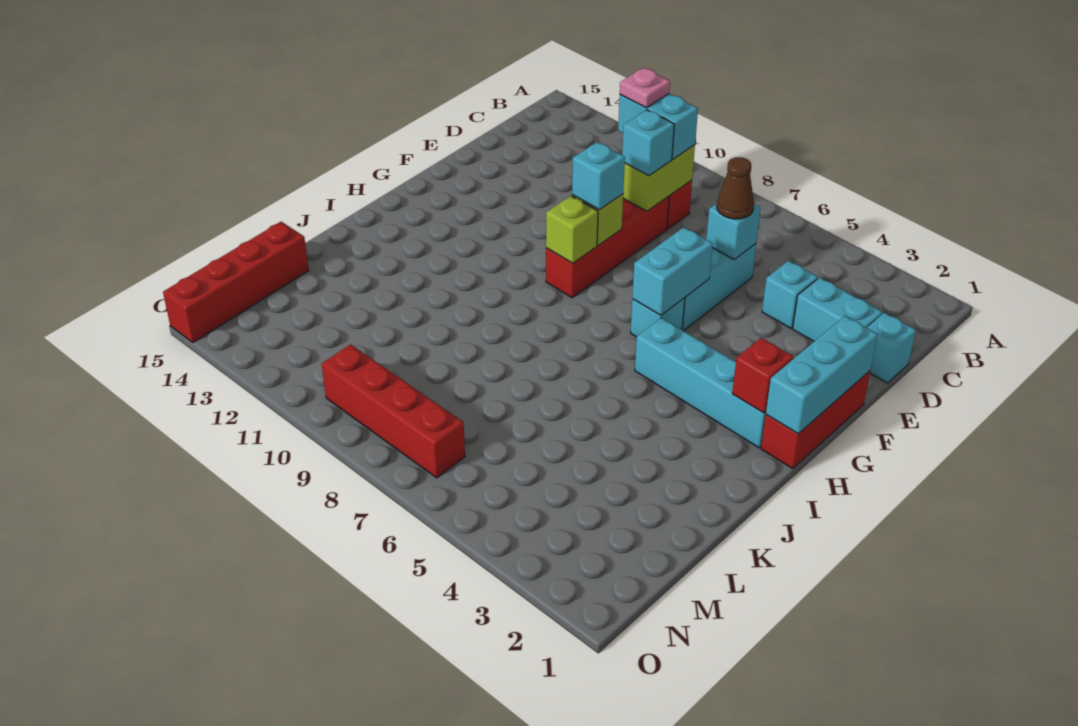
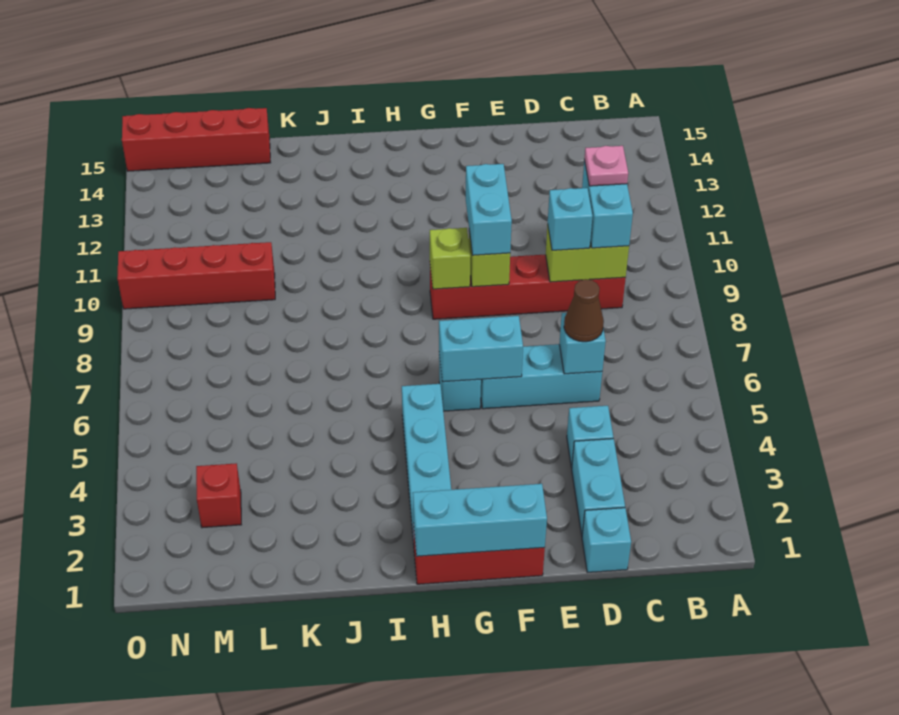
cyan brick F9 level 3 -> cyan brick F9:F10 level 3
red brick H2 level 2 -> red brick M3 level 1
red brick N7:N10 level 1 -> red brick L10:O10 level 1

